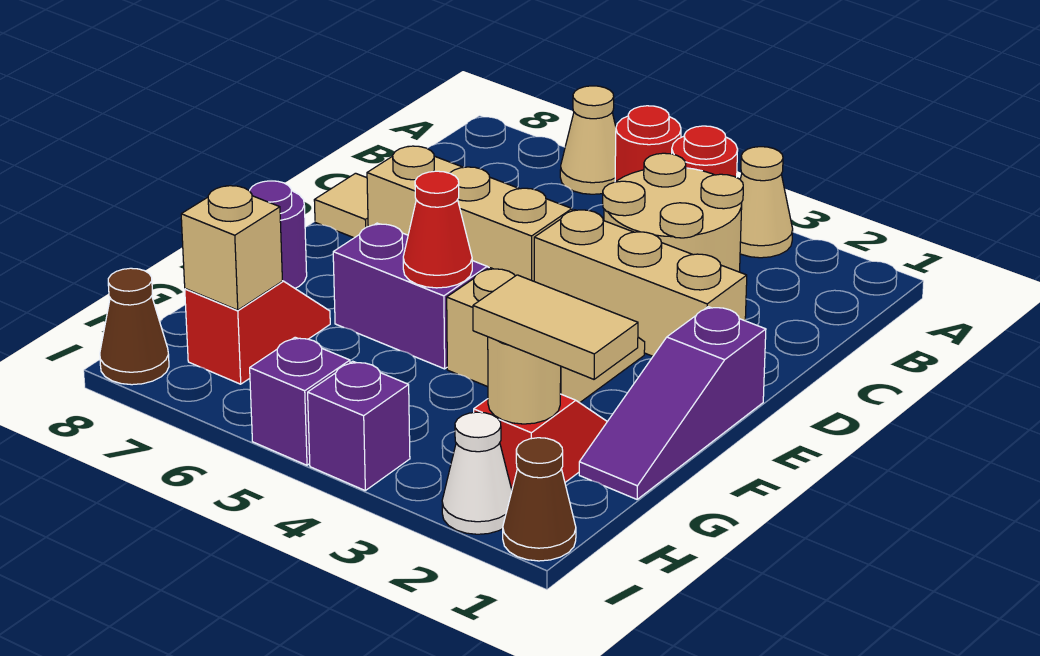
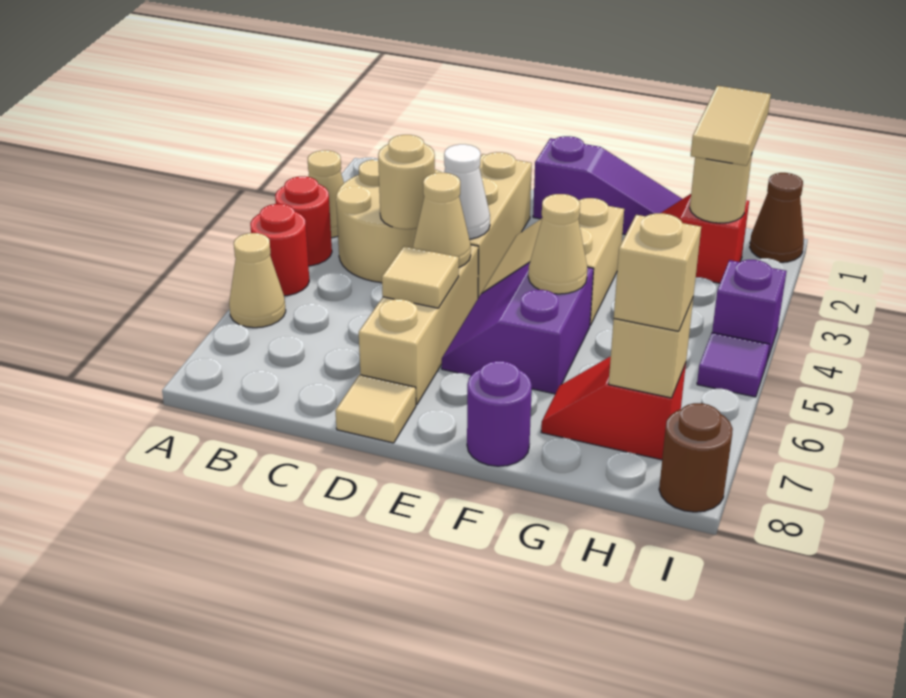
none -> tan round brick C4 level 2
none -> tan cone D5 level 2
none -> tan tile D6 level 2
red cone F5 level 2 -> tan cone F5 level 2
none -> tan brick H7 level 3
white cone I2 level 1 -> white cone D4 level 2
purple brick I5 level 1 -> purple tile I5 level 1
brown cone I8 level 1 -> brown round brick I8 level 1

